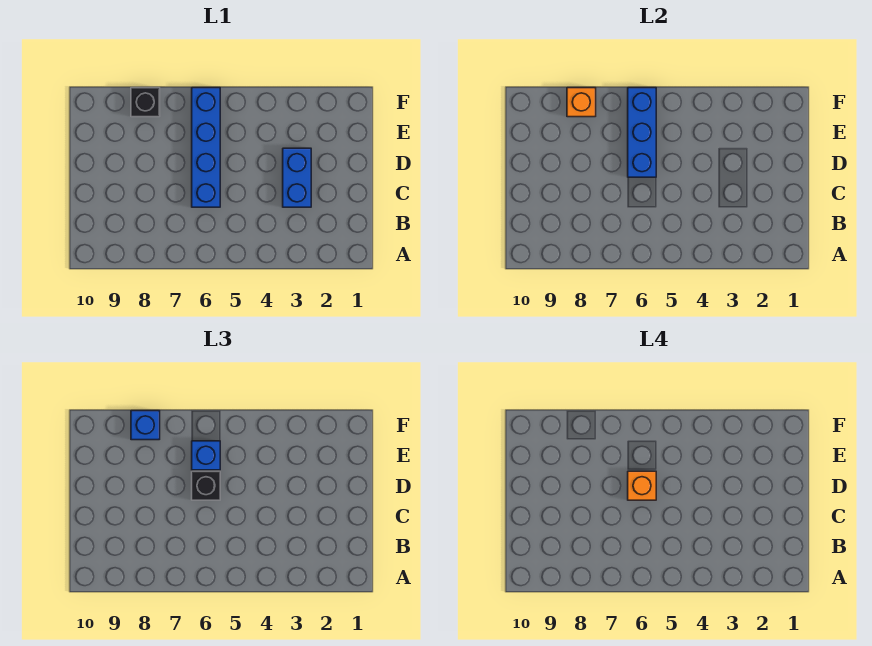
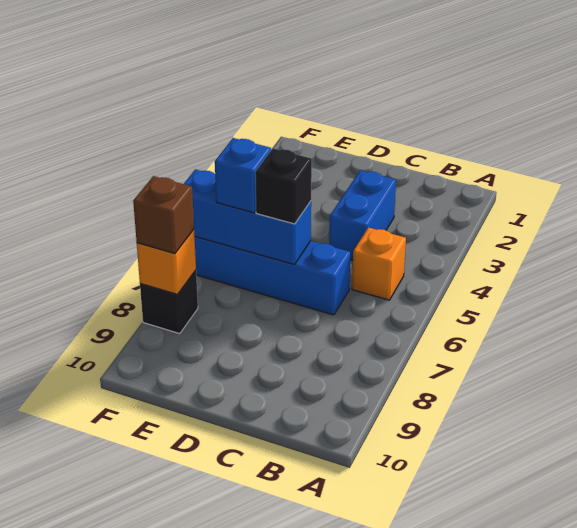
blue brick C3:D3 level 1 -> blue brick C3:C4 level 1
orange brick D6 level 4 -> orange brick B5 level 1
blue brick F8 level 3 -> brown brick F8 level 3

